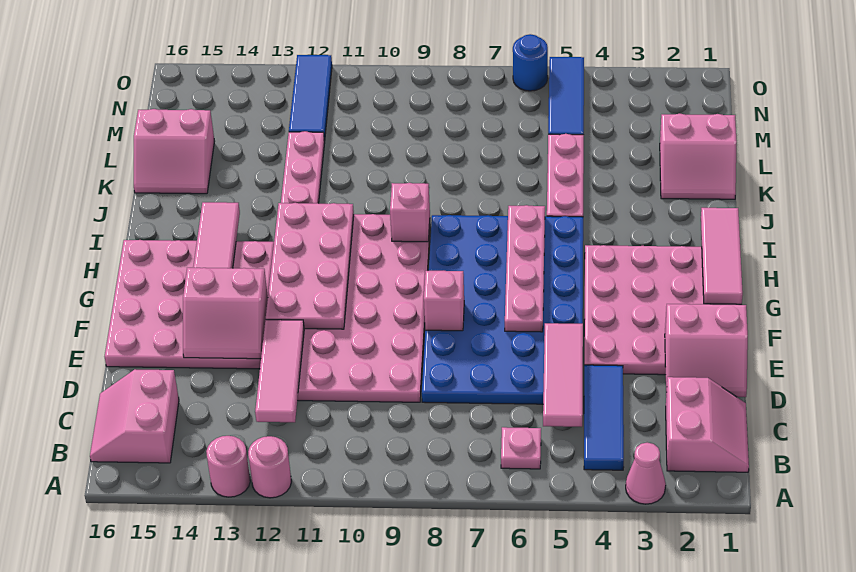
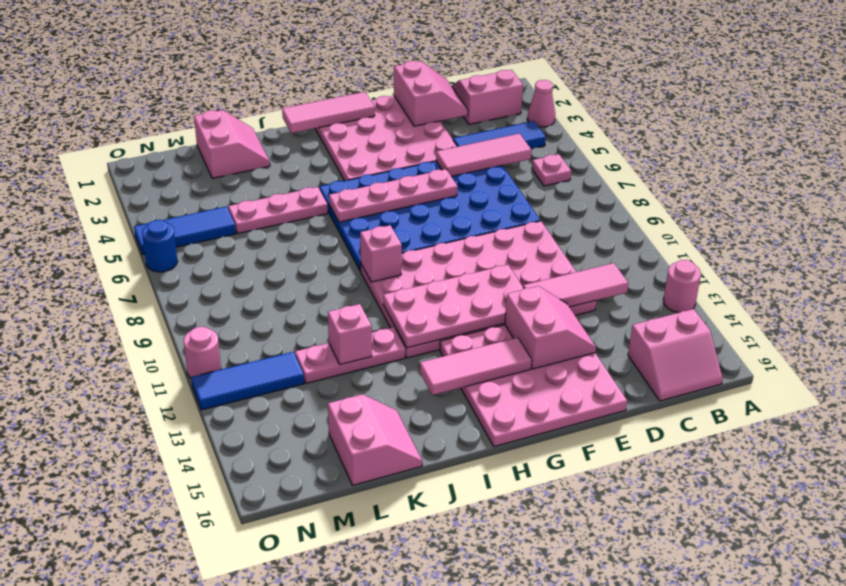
pink round brick A12 level 1 -> pink round brick O11 level 1
pink brick F8 level 2 -> pink brick K12 level 2

